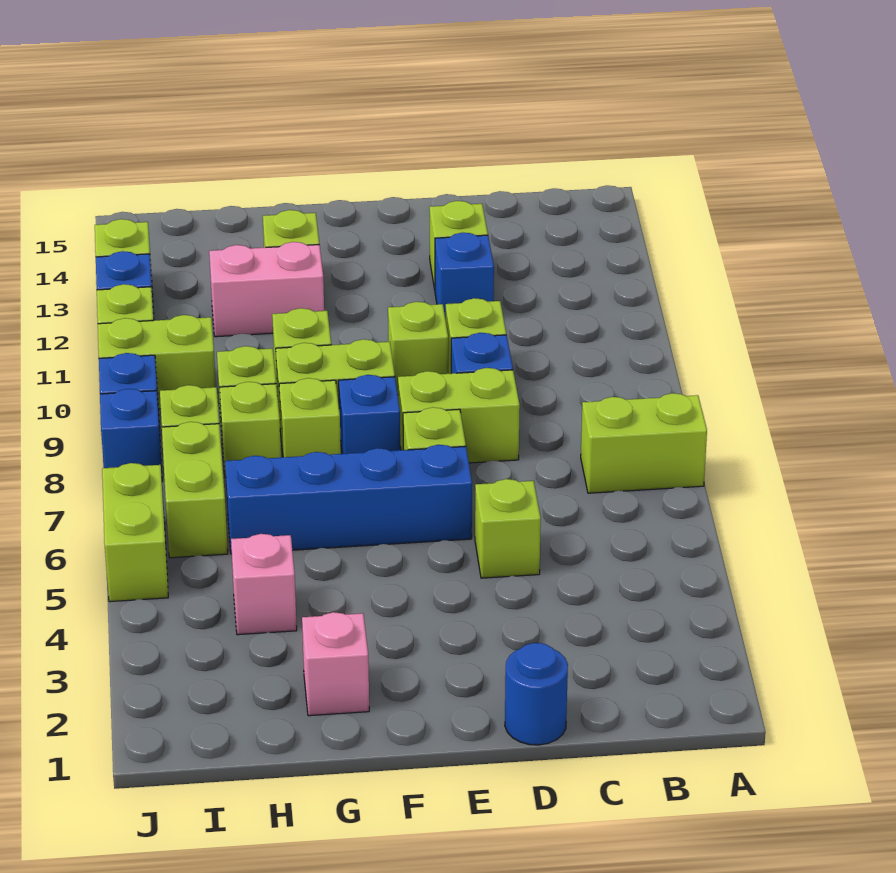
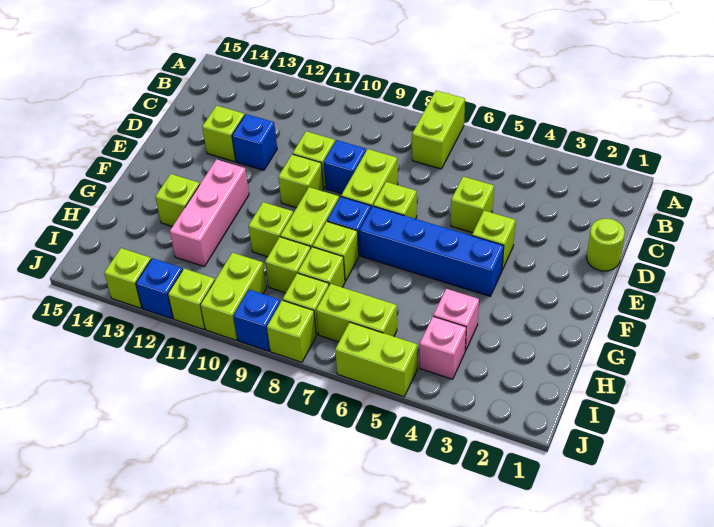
blue round brick D1 level 1 -> lime round brick D1 level 1
none -> lime brick E4 level 1
blue brick E6:H6 level 1 -> blue brick F4:F7 level 1
pink brick G2 level 1 -> pink brick I4 level 1
pink brick G12:H12 level 1 -> pink brick F12:H12 level 1
blue brick J8 level 1 -> lime brick J8 level 1

